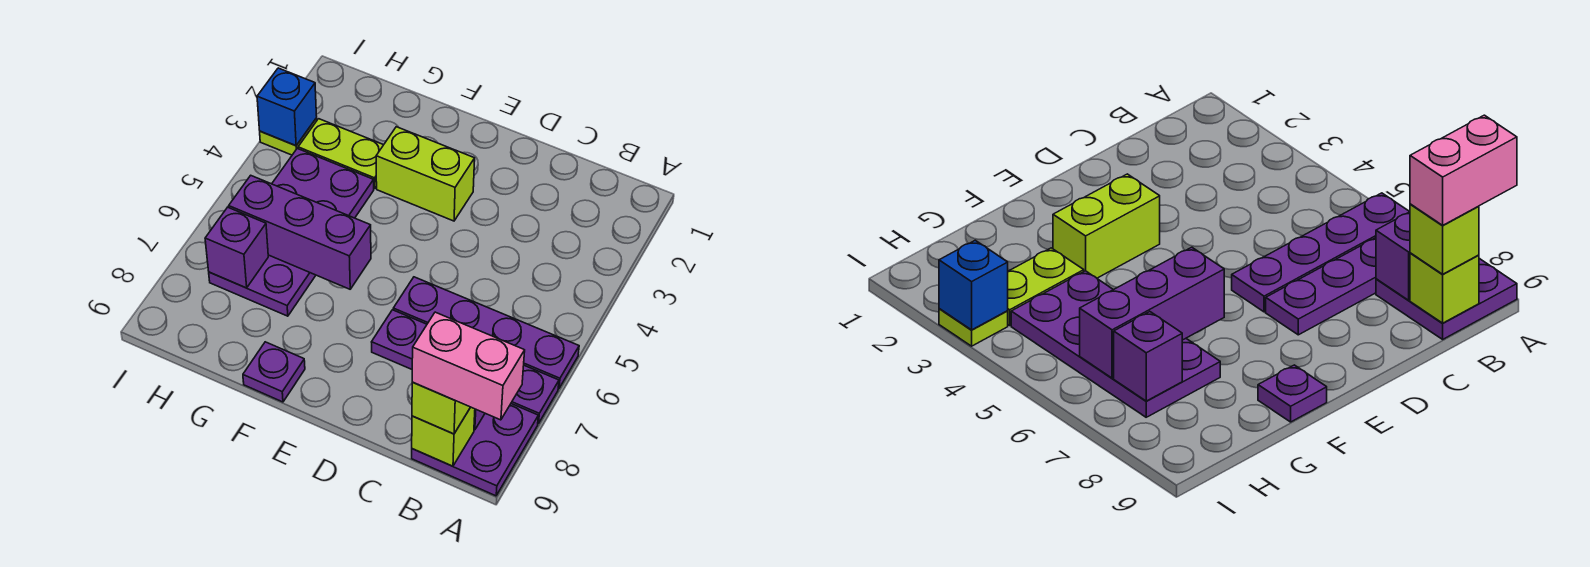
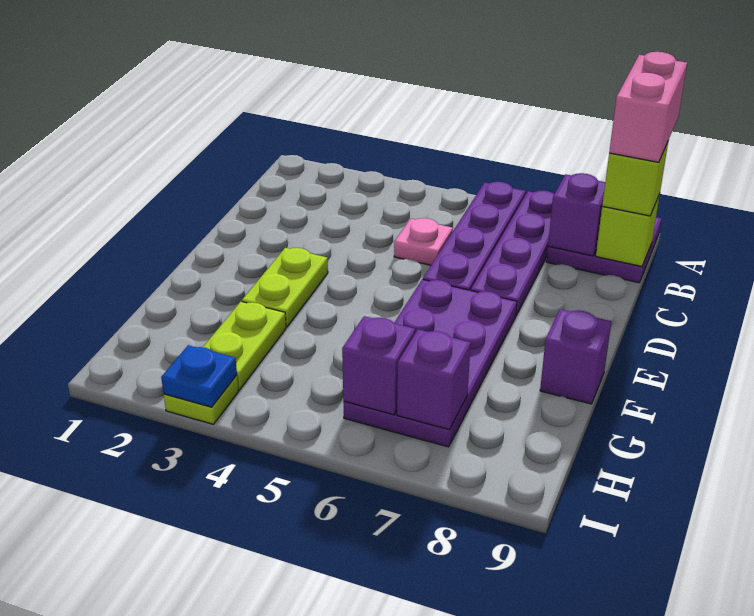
none -> pink plate C5 level 1
lime brick E3:F3 level 1 -> lime plate E3:F3 level 1
purple brick F6:H6 level 2 -> purple brick H6 level 2
purple plate F9 level 1 -> purple brick F9 level 1
purple plate G4:H7 level 1 -> purple plate E6:H7 level 1
blue brick I3 level 2 -> blue plate I3 level 2

